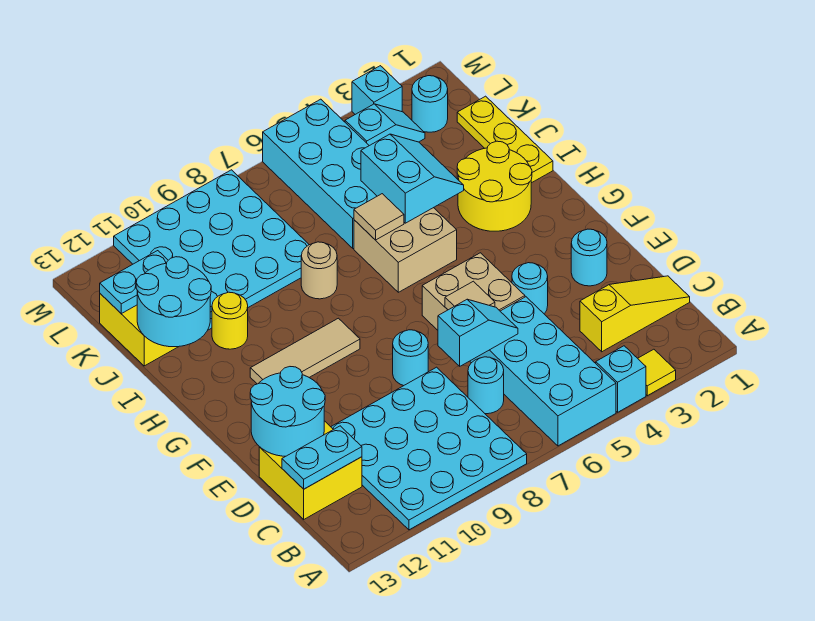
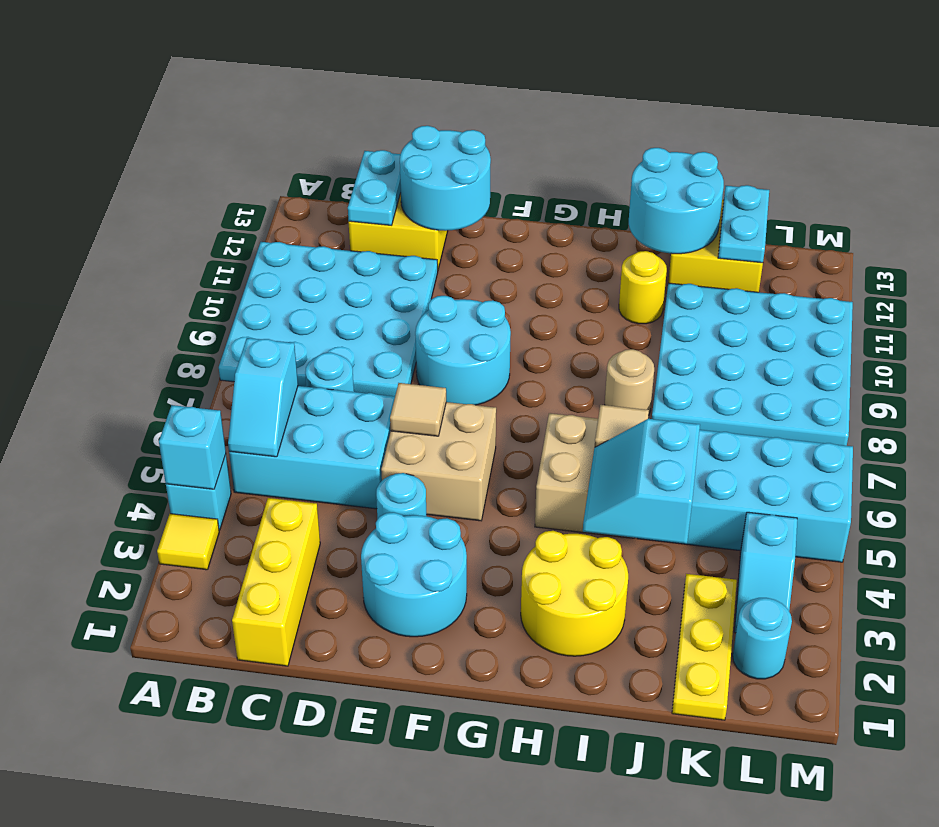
cyan brick A5:D6 level 1 -> cyan brick B5:D6 level 1
yellow slope C1:C3 level 1 top 3 -> yellow brick C1:C3 level 1
cyan slope D6:D7 level 2 top 7 -> cyan slope B5:B6 level 2 top 6
cyan round brick E2 level 1 -> cyan round brick E2:F3 level 1
cyan round brick E8 level 1 -> cyan round brick E8:F9 level 1
tan tile G9:G11 level 1 -> none
yellow plate I1:K1 level 1 -> yellow plate K1:K3 level 1
cyan slope I4:J5 level 2 top 5 -> cyan slope I4:J5 level 2 top J
cyan brick M3 level 1 -> cyan brick A4 level 2

